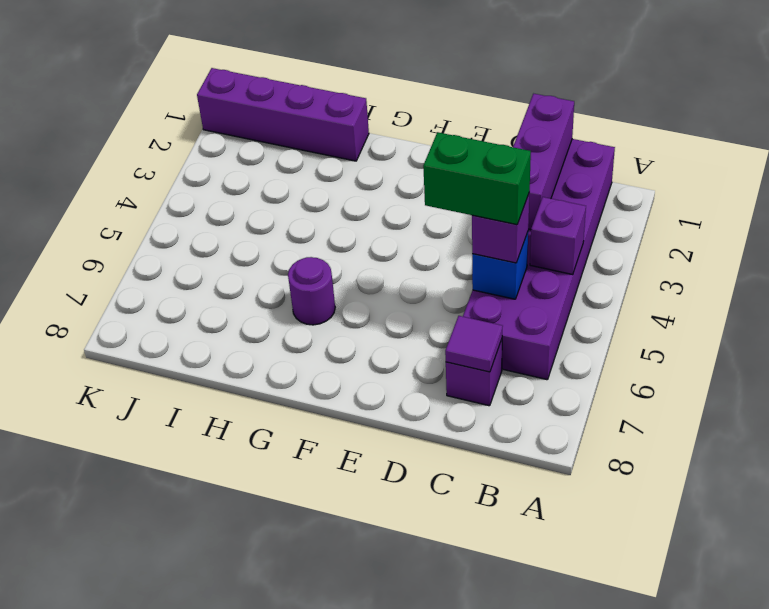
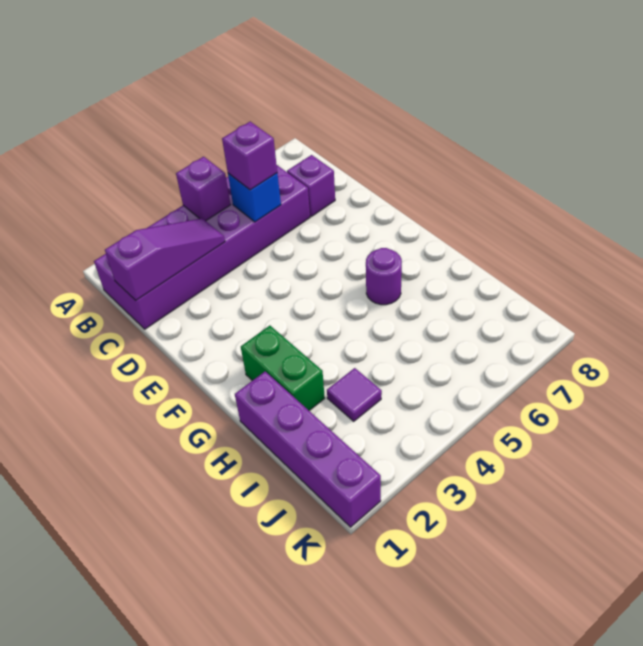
purple brick C1:C3 level 2 -> purple slope C1:C3 level 2 top 1
green brick C5:D5 level 4 -> green brick G2:H2 level 1
purple tile C7 level 2 -> purple tile I3 level 1

